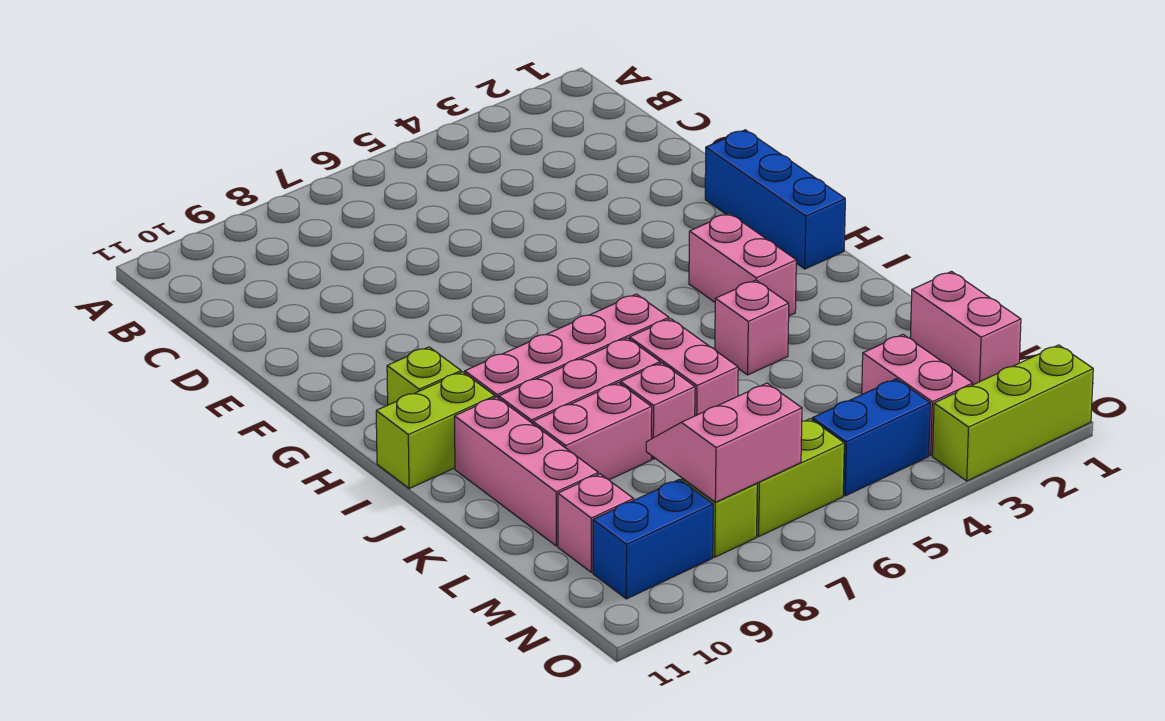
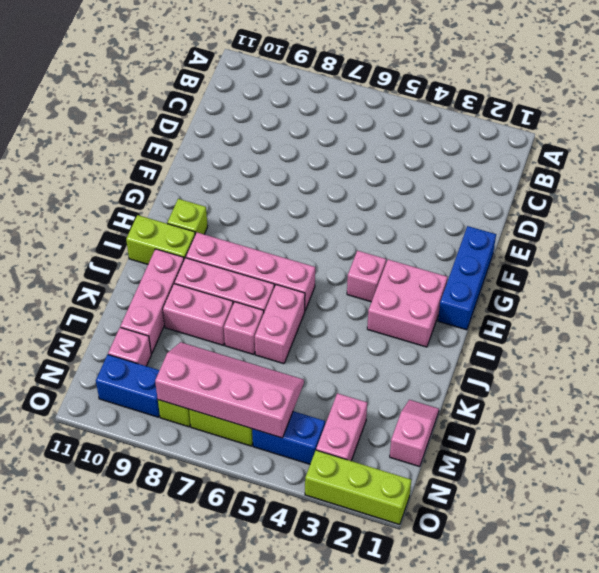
pink brick H3:I3 level 1 -> pink brick H2:I3 level 1
pink brick J4 level 1 -> pink brick H4 level 1
pink brick L1:M1 level 1 -> pink slope L1:M1 level 1 top M
pink slope M7:N8 level 2 top N -> pink slope M5:N8 level 2 top N

